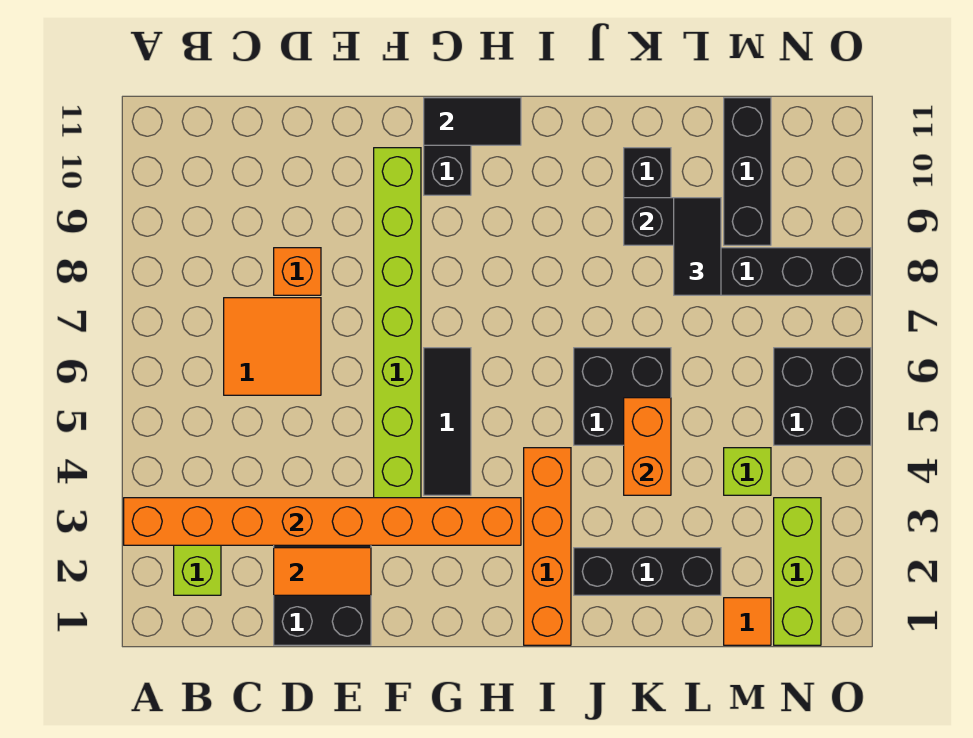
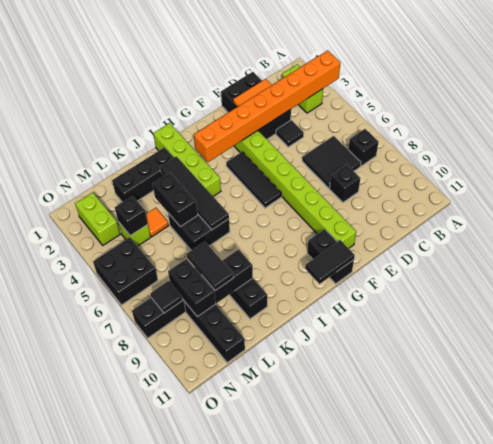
none -> black brick B7 level 1
orange tile C6:D7 level 1 -> black tile C6:D7 level 1
none -> black tile D4 level 1
orange brick D8 level 1 -> black brick D8 level 1
orange brick I1:I4 level 1 -> lime brick I1:I4 level 1
none -> black tile J3:J6 level 2
orange brick K4:K5 level 2 -> black brick K4:K5 level 2
orange tile M1 level 1 -> orange tile L4 level 1
none -> black brick M4 level 2
none -> black brick M8:M9 level 2
lime brick N1:N3 level 1 -> lime brick N2:N3 level 1
none -> black tile N8 level 2

